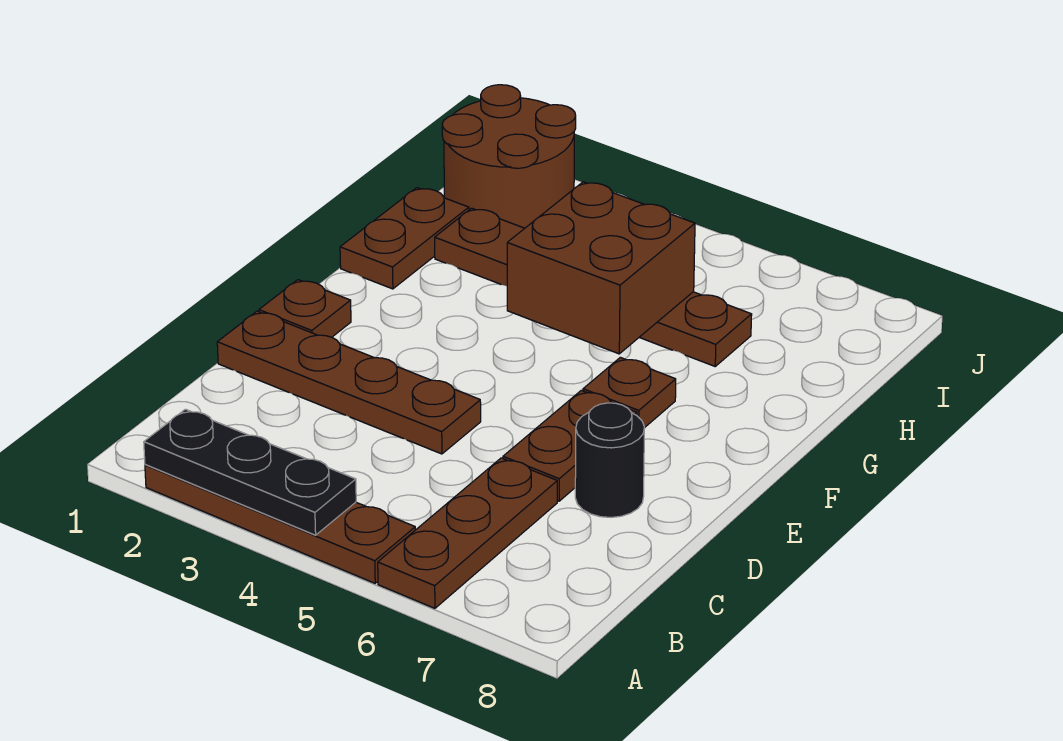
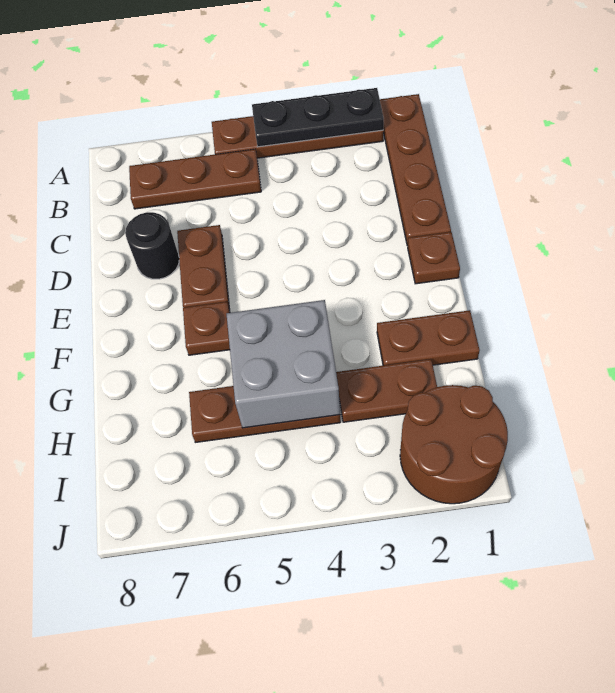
brown plate A6:C6 level 1 -> brown plate B5:B7 level 1
brown plate D1:D4 level 1 -> brown plate A1:D1 level 1
brown plate G1:H1 level 1 -> brown plate G1:G2 level 1
brown brick G4:H5 level 2 -> grey brick G4:H5 level 2

